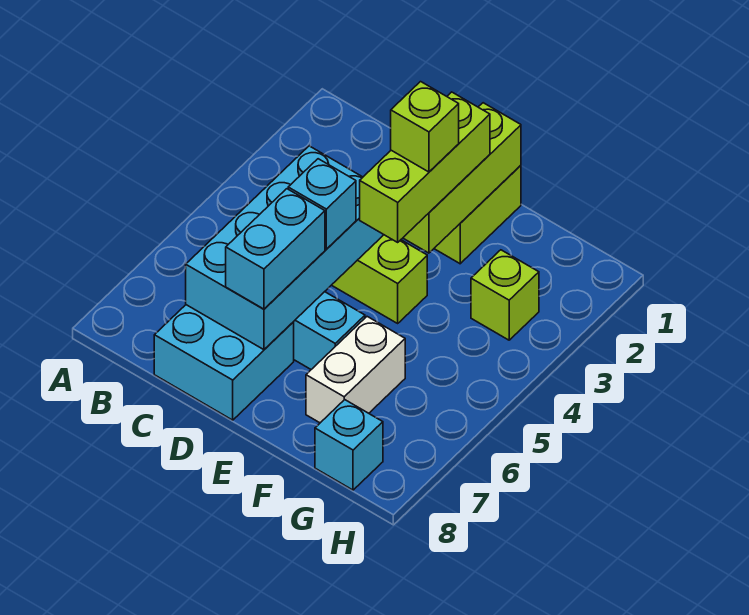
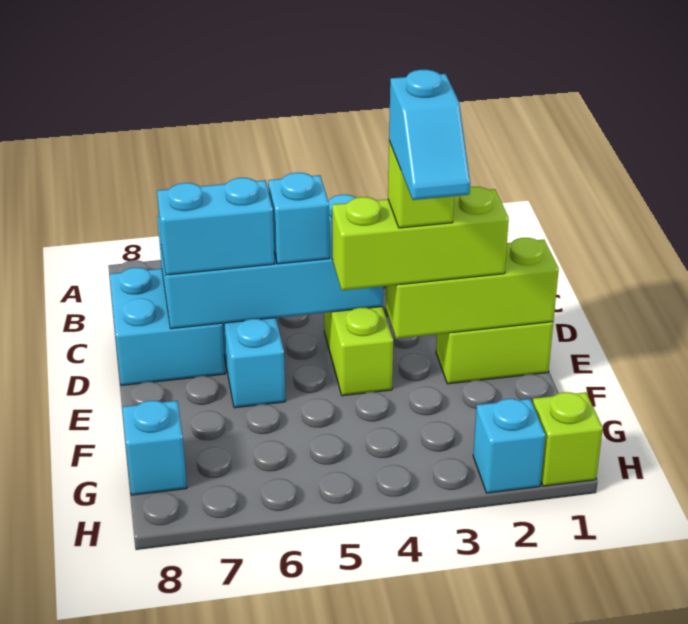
none -> cyan slope E3:F3 level 5 top E
white brick F6:F7 level 1 -> none
lime brick G3 level 1 -> lime brick H1 level 1
none -> cyan brick H2 level 1

